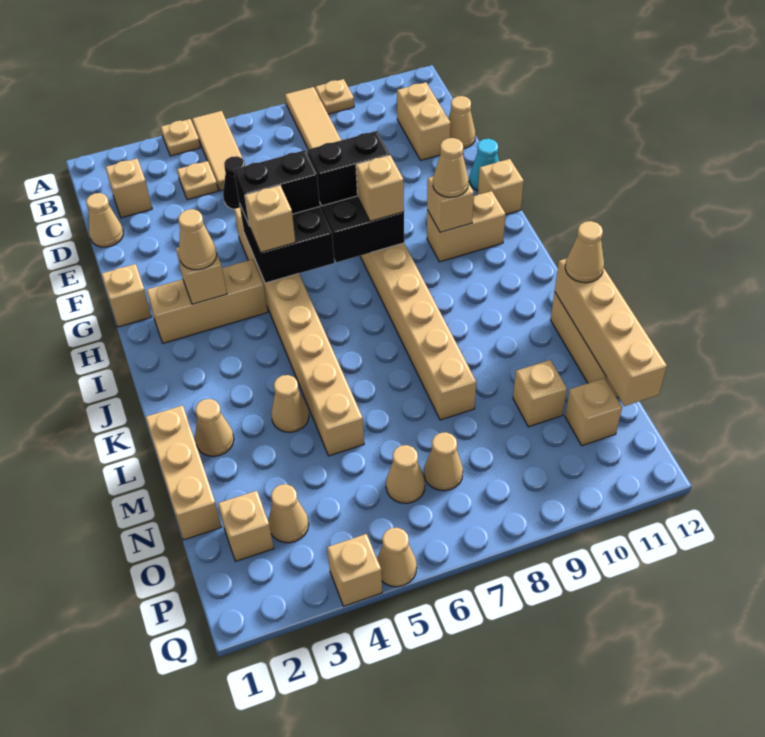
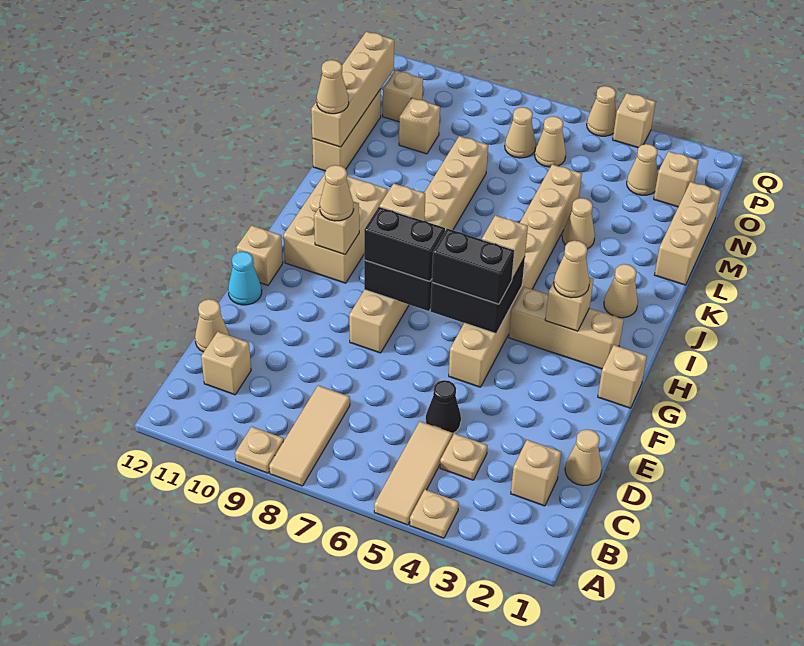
tan brick C11:D11 level 1 -> tan brick C11 level 1
tan brick H10:H11 level 1 -> tan brick H10:J11 level 1
tan cone L2 level 1 -> tan cone J2 level 1

